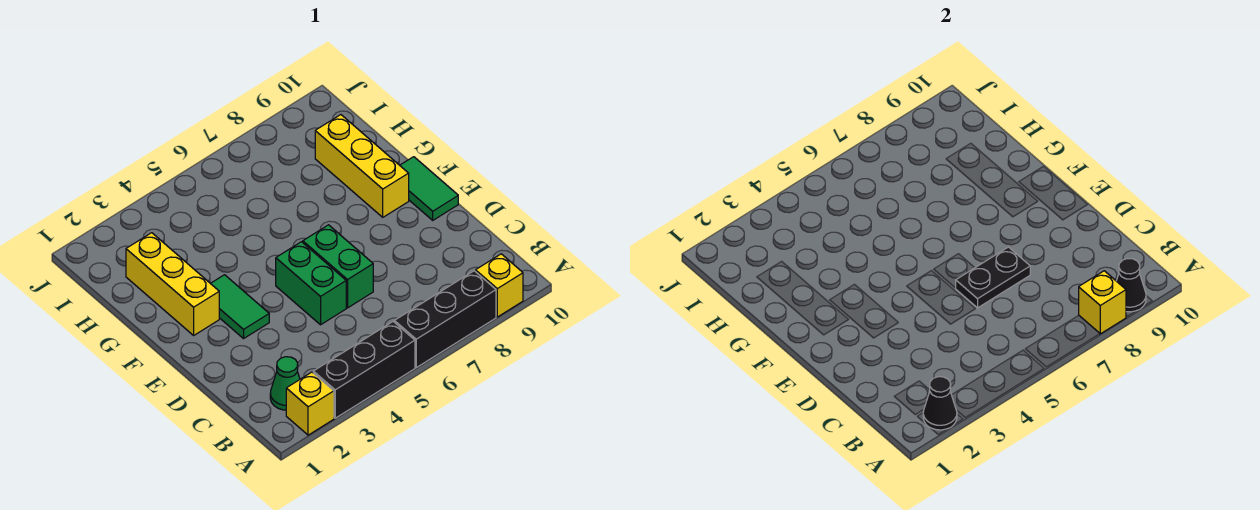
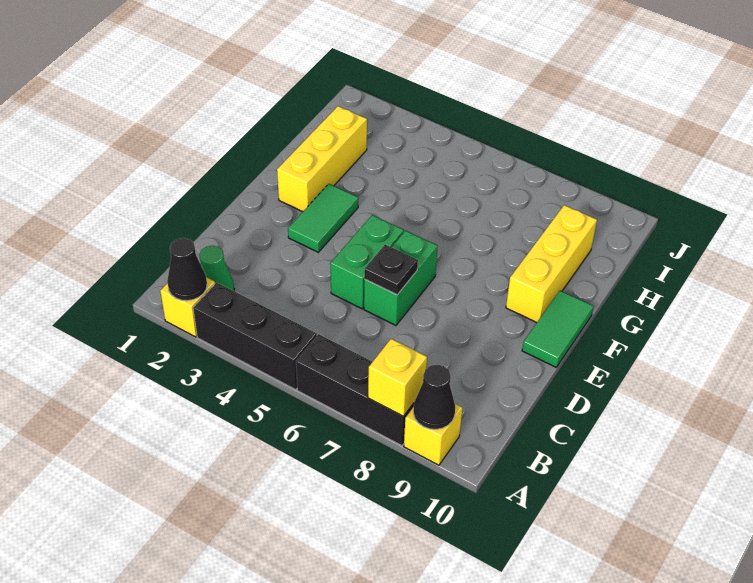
black plate D6:D7 level 2 -> black plate D6 level 2

